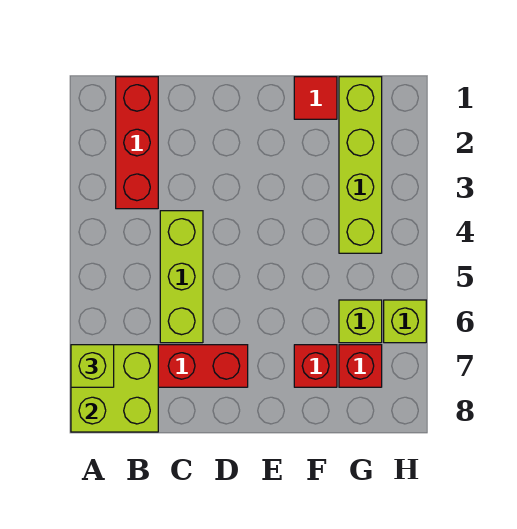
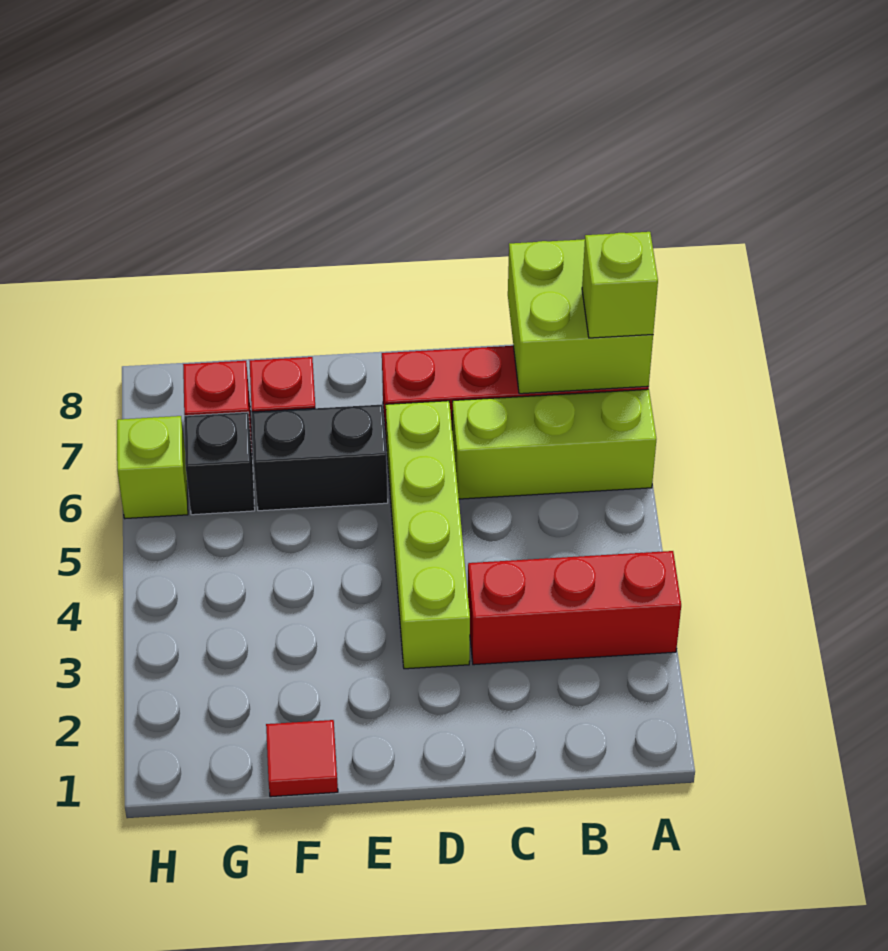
red brick B1:B3 level 1 -> red brick A3:C3 level 1
lime brick C4:C6 level 1 -> lime brick A6:C6 level 1
none -> black brick E6:F6 level 1
lime brick G1:G4 level 1 -> lime brick D3:D6 level 1
lime brick G6 level 1 -> black brick G6 level 1

